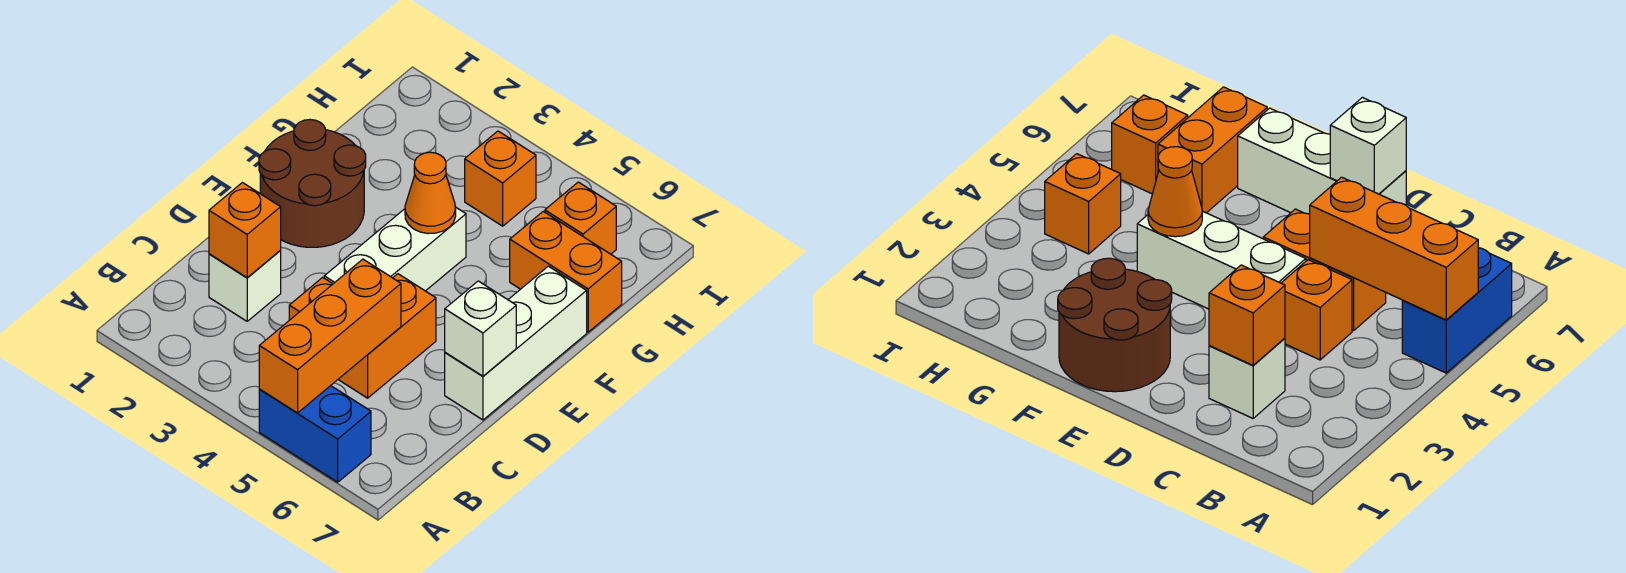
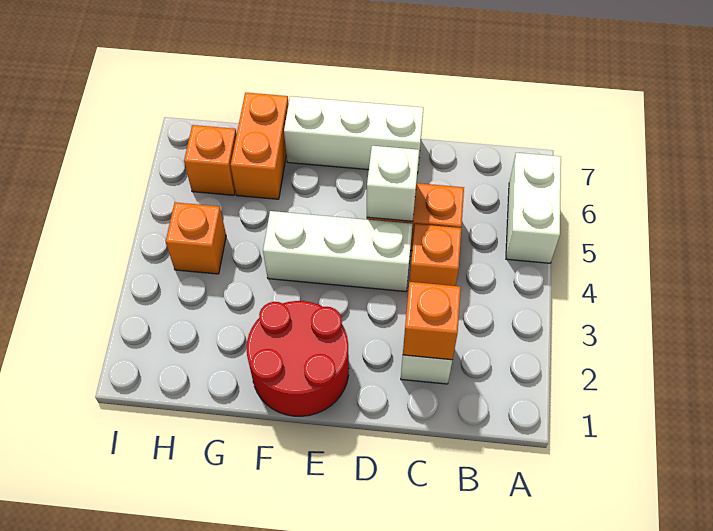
blue brick A5:A6 level 1 -> white brick A5:A6 level 1
orange brick A5:C5 level 2 -> none
white brick D7 level 2 -> white brick D5 level 2
brown round brick E1:F2 level 1 -> red round brick E1:F2 level 1
orange cone F4 level 2 -> none

